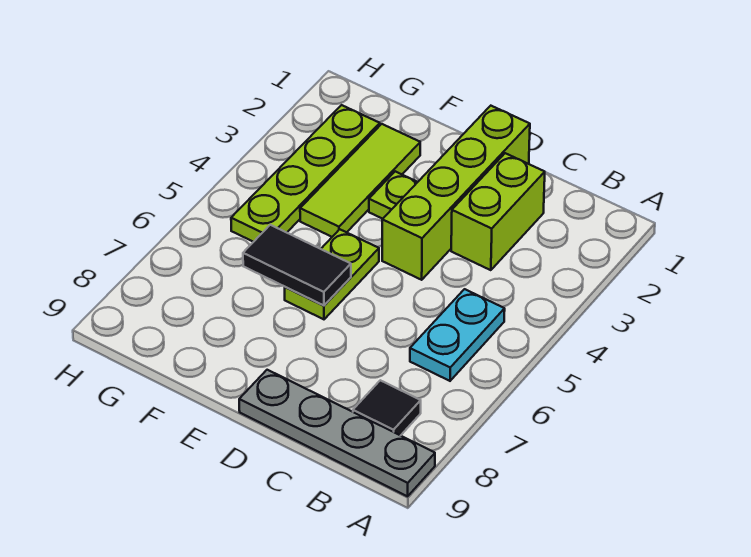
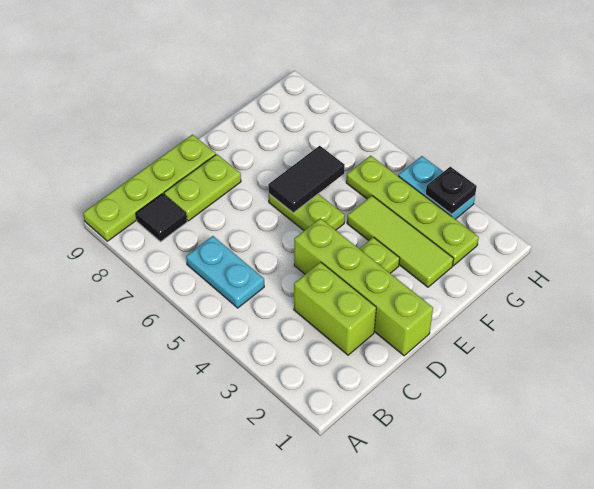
grey plate A9:D9 level 1 -> lime plate A9:D9 level 1
none -> lime plate C8:D8 level 1
none -> cyan plate H3:H4 level 1
none -> black plate H3 level 2

